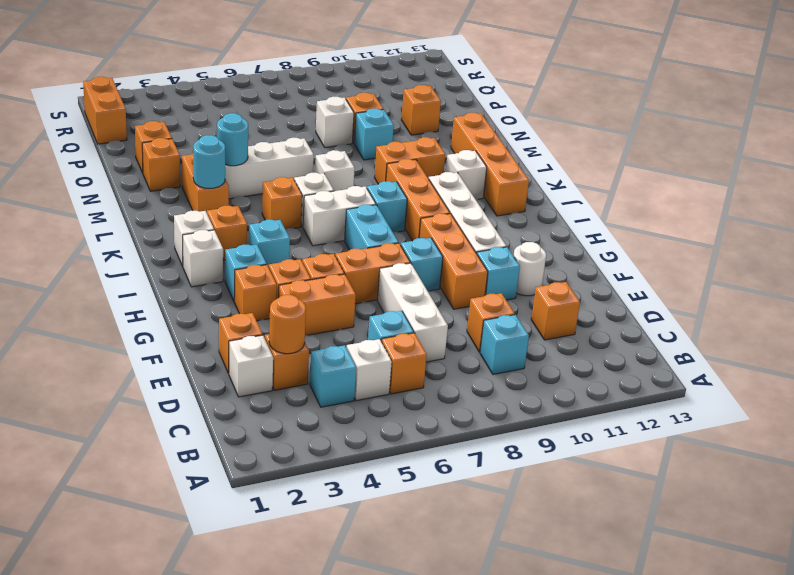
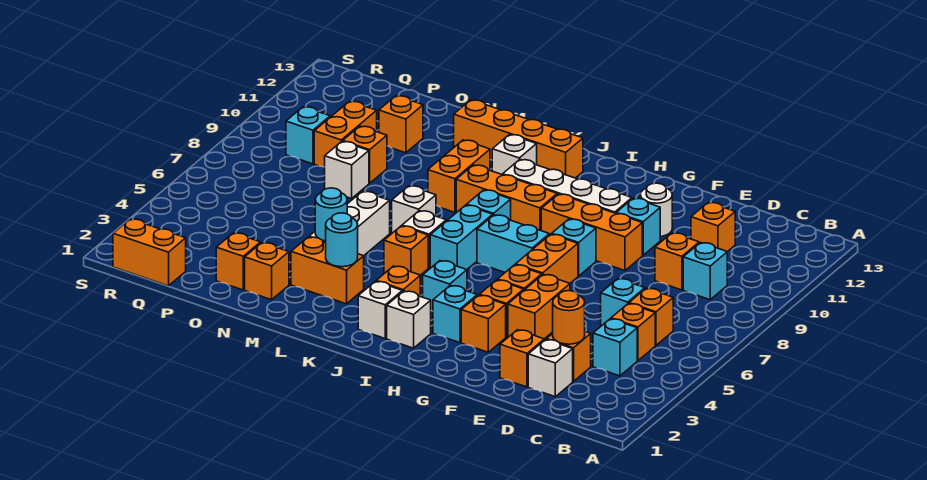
white brick C5 level 1 -> orange brick C5 level 1
white brick D7:F7 level 1 -> none
white brick J6:J7 level 1 -> cyan brick J6:J7 level 1
cyan brick N9 level 1 -> cyan brick Q9 level 1
none -> orange brick P9:P10 level 1

